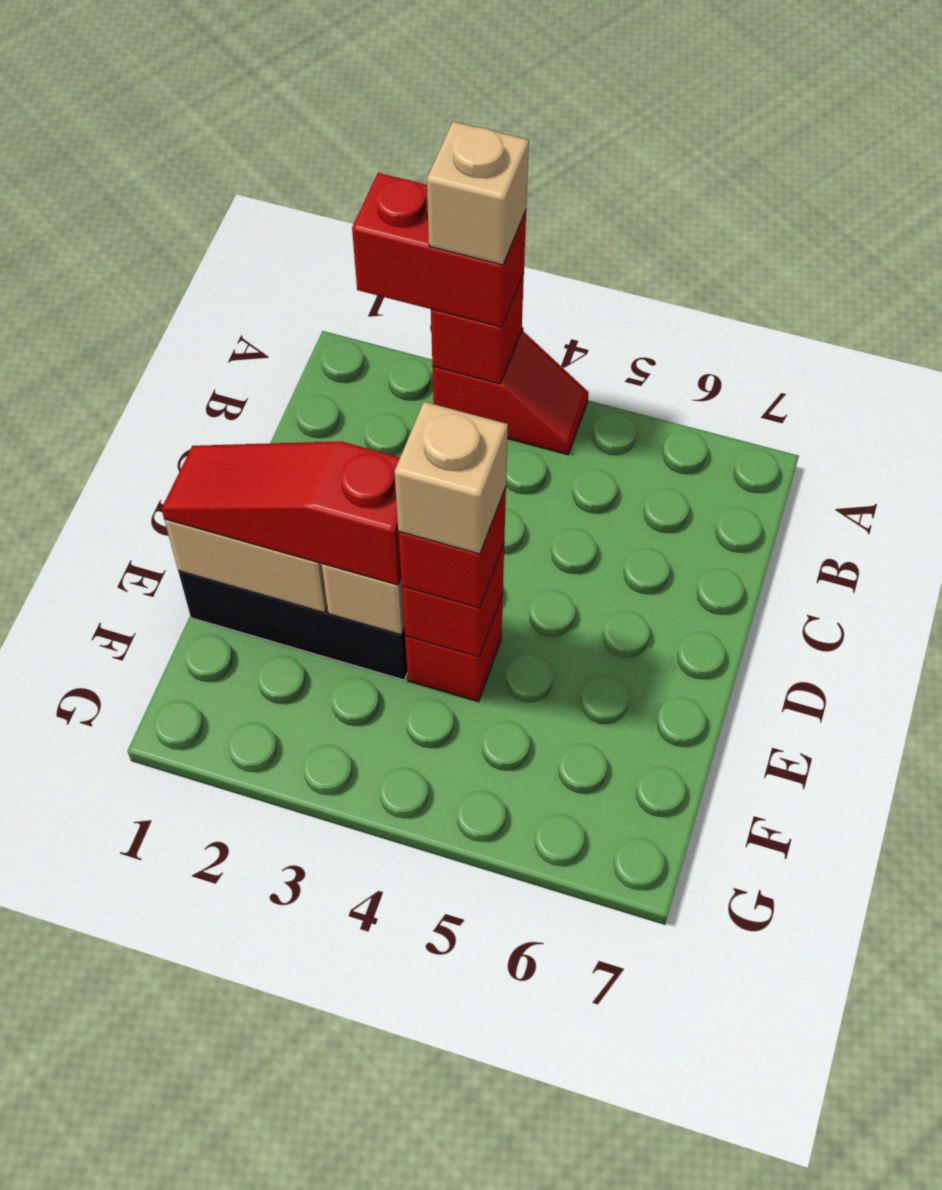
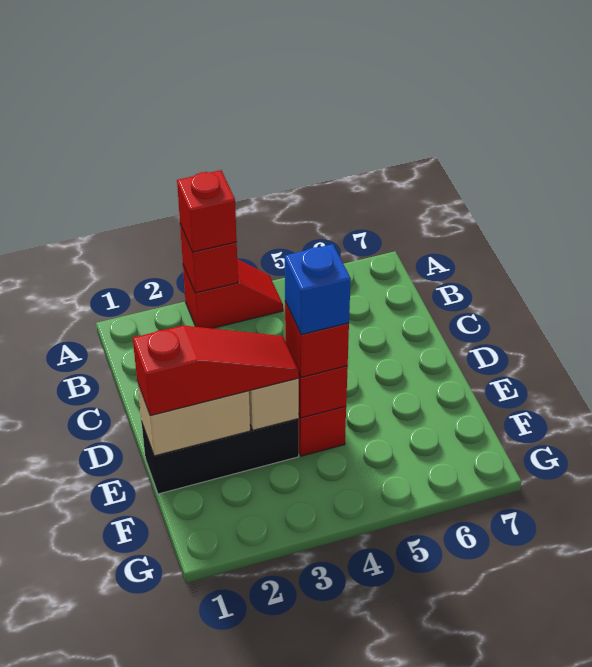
red brick A2:A3 level 3 -> red brick A3 level 3
tan brick A3 level 4 -> none
red slope E1:E3 level 3 top 3 -> red slope E1:E3 level 3 top 1
tan brick E4 level 4 -> blue brick E4 level 4

